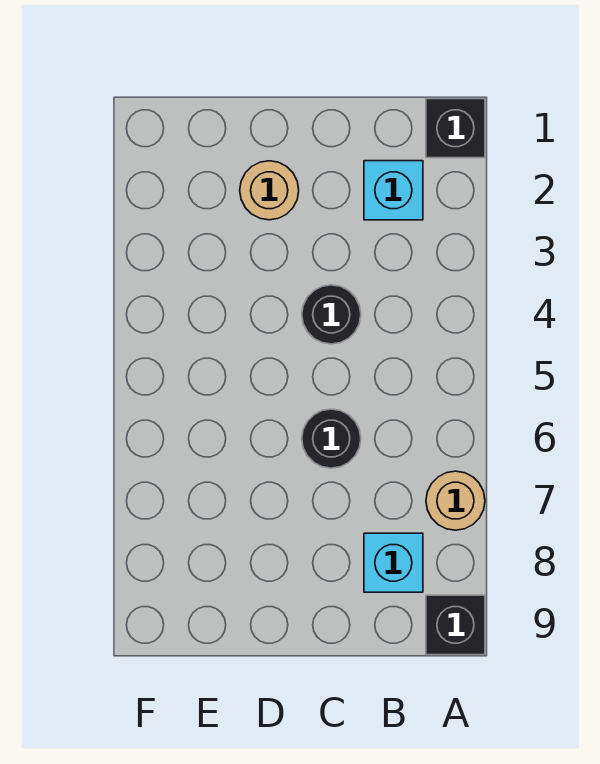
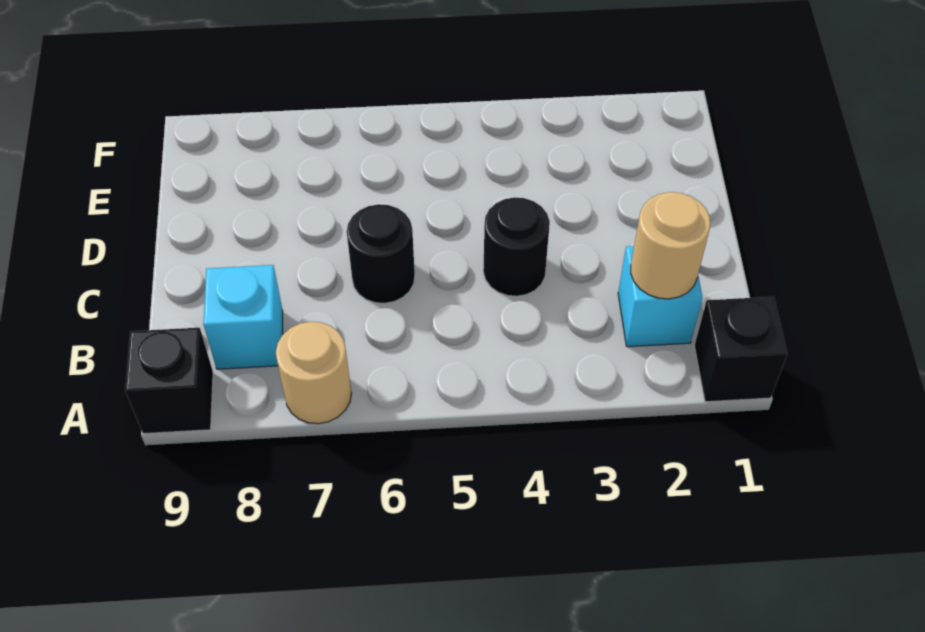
tan round brick D2 level 1 -> tan round brick B2 level 2

